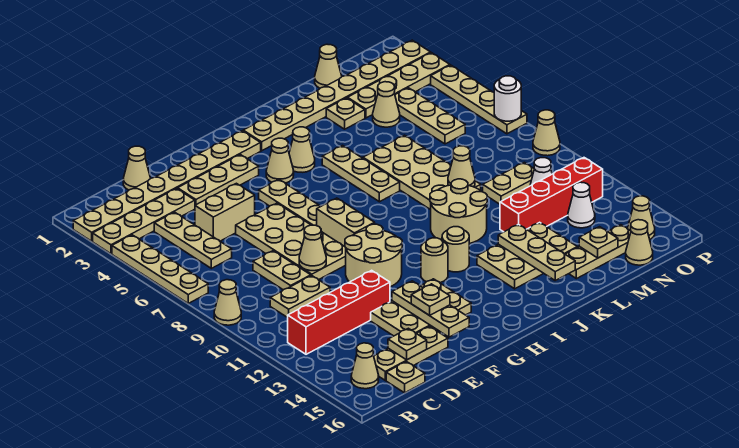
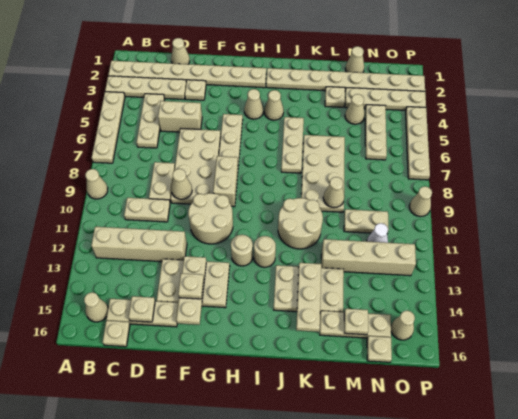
red brick B12:E12 level 1 -> tan brick B12:E12 level 1
tan plate E3:G3 level 1 -> tan plate E3 level 1
red brick L12:O12 level 1 -> tan brick L12:O12 level 1
white cone N13 level 1 -> none
tan cone N16 level 1 -> tan plate N16 level 1
white round brick P7 level 2 -> none

